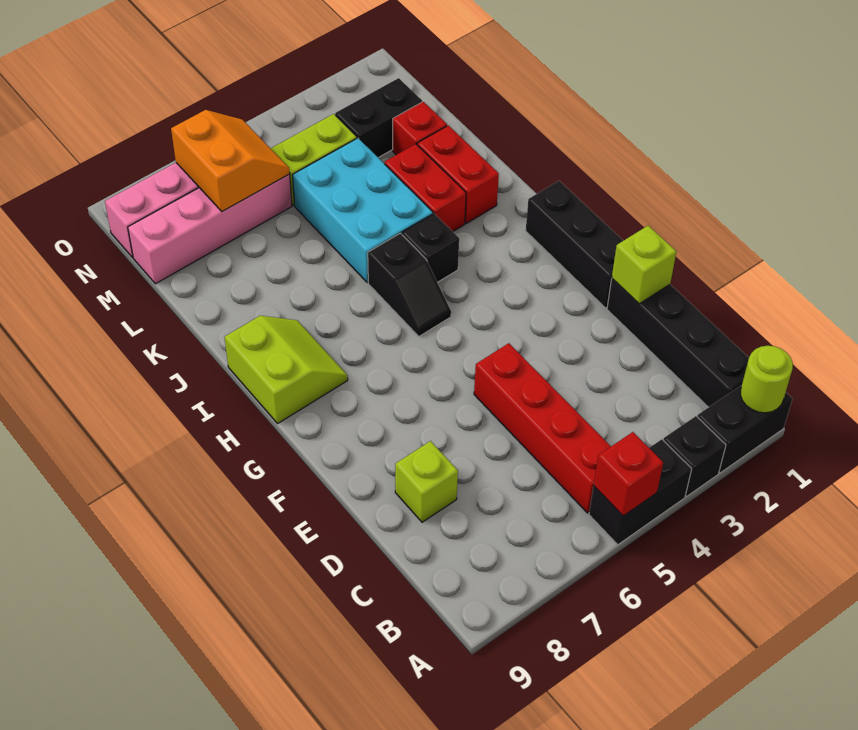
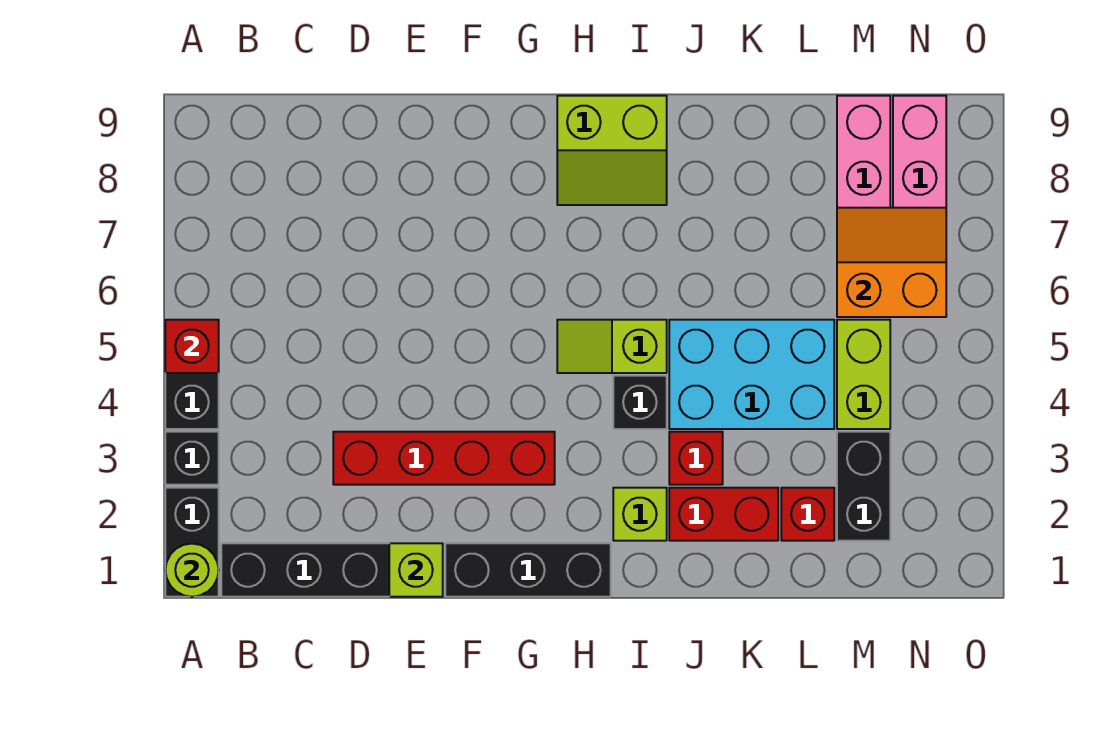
red brick B5:E5 level 1 -> red brick D3:G3 level 1
lime brick D8 level 1 -> lime brick I2 level 1
black slope H5:I5 level 1 top I -> lime slope H5:I5 level 1 top I
red brick J3:K3 level 1 -> red brick J3 level 1
orange slope M6:N7 level 2 top 7 -> orange slope M6:N7 level 2 top 6

